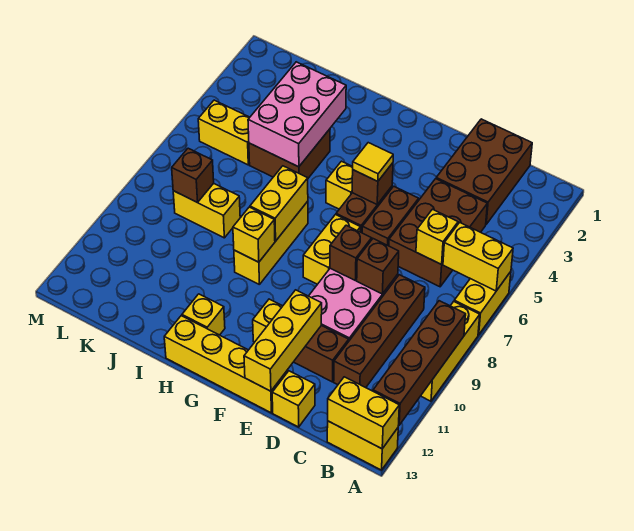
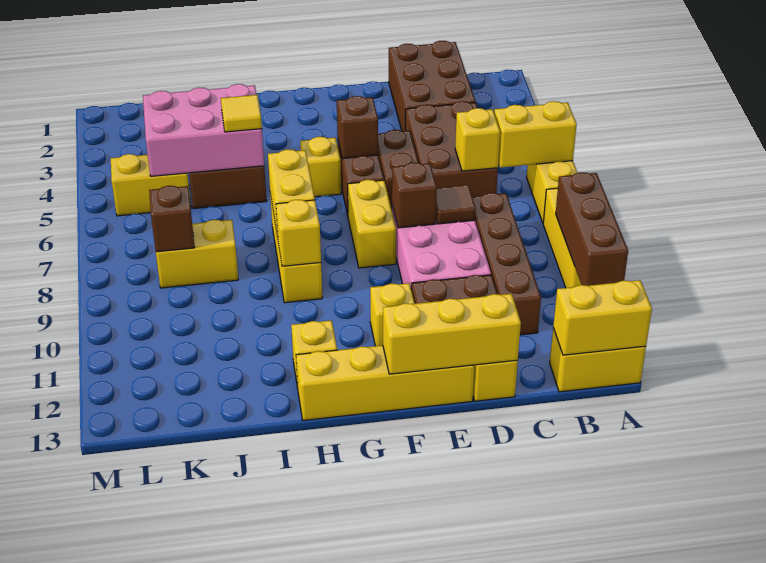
brown brick A9:A12 level 2 -> brown brick A9:A11 level 2
brown brick D8 level 2 -> brown tile D8 level 2
yellow brick E11:E13 level 2 -> yellow brick D13:F13 level 2
yellow tile F5 level 3 -> yellow tile I5 level 3
pink brick I3:J5 level 2 -> pink brick I4:K5 level 2

